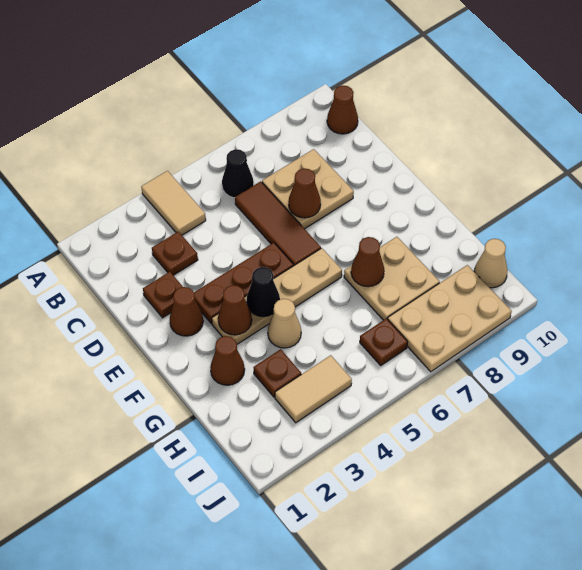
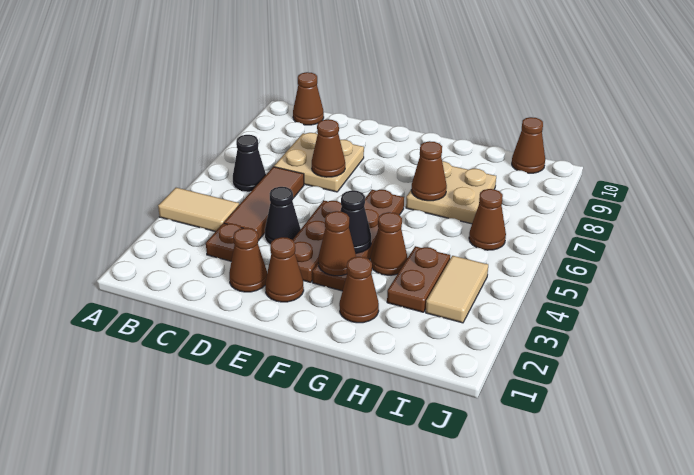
brown tile C6:E6 level 1 -> brown tile C4:C6 level 1
brown plate D2 level 1 -> brown cone D2 level 1
none -> black cone D4 level 1
tan plate F3:F6 level 1 -> brown plate F3:F6 level 1
tan cone G4 level 1 -> brown cone G4 level 1
brown plate H3 level 1 -> brown plate H3:H4 level 1
brown plate I6 level 1 -> brown cone I6 level 1
tan plate I7:J9 level 1 -> none
tan cone I10 level 1 -> brown cone I10 level 1

